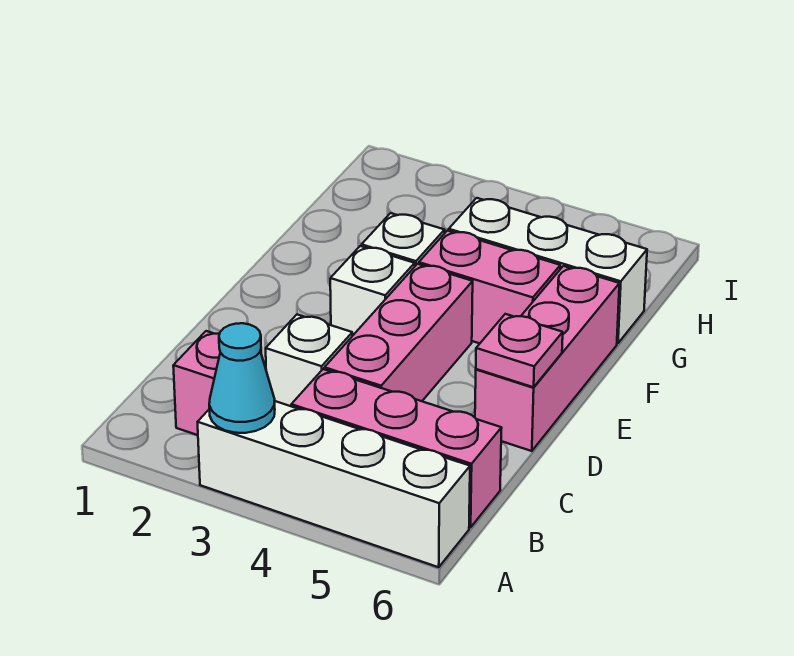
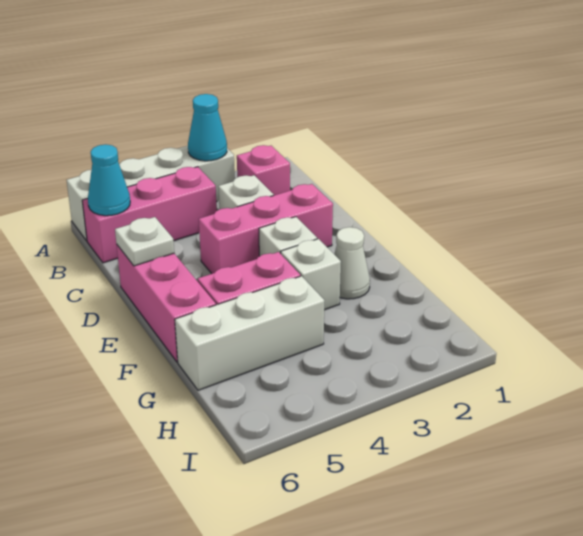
none -> cyan cone B6 level 2
pink brick C4:E4 level 1 -> pink brick D2:D4 level 1
pink plate D6 level 2 -> white plate D6 level 2
none -> white cone F2 level 1

